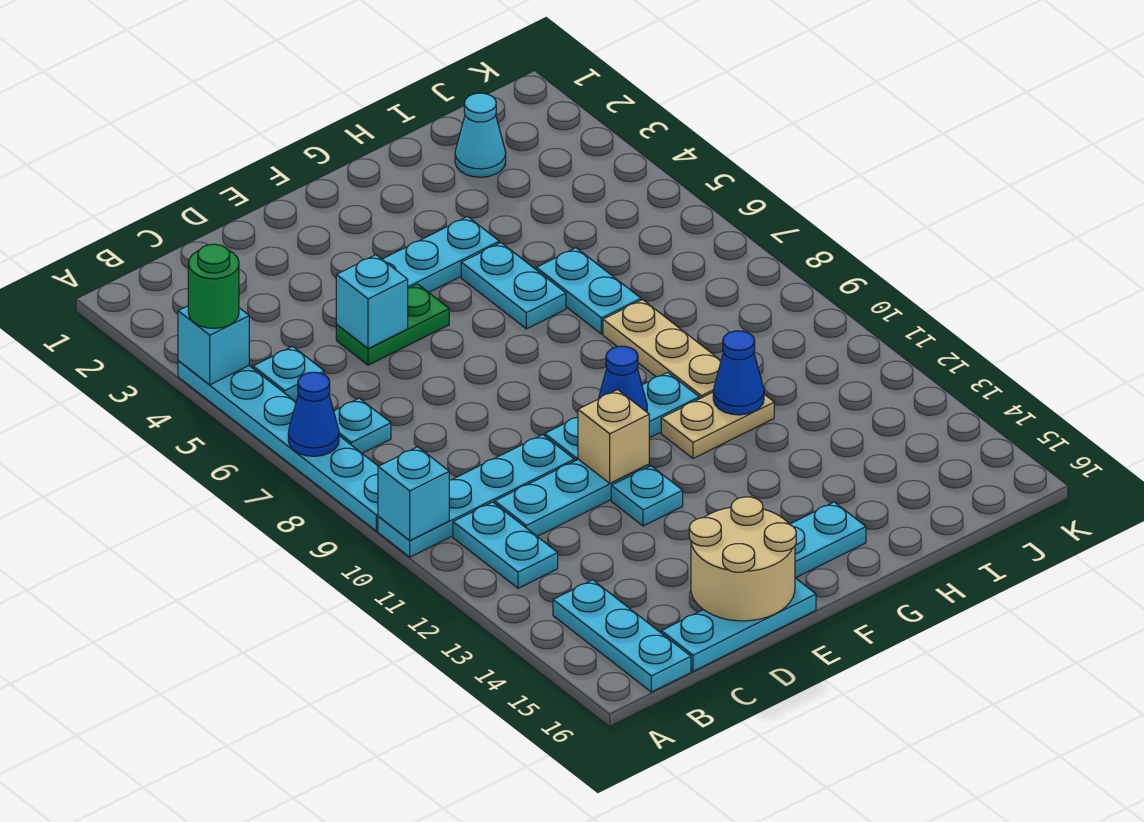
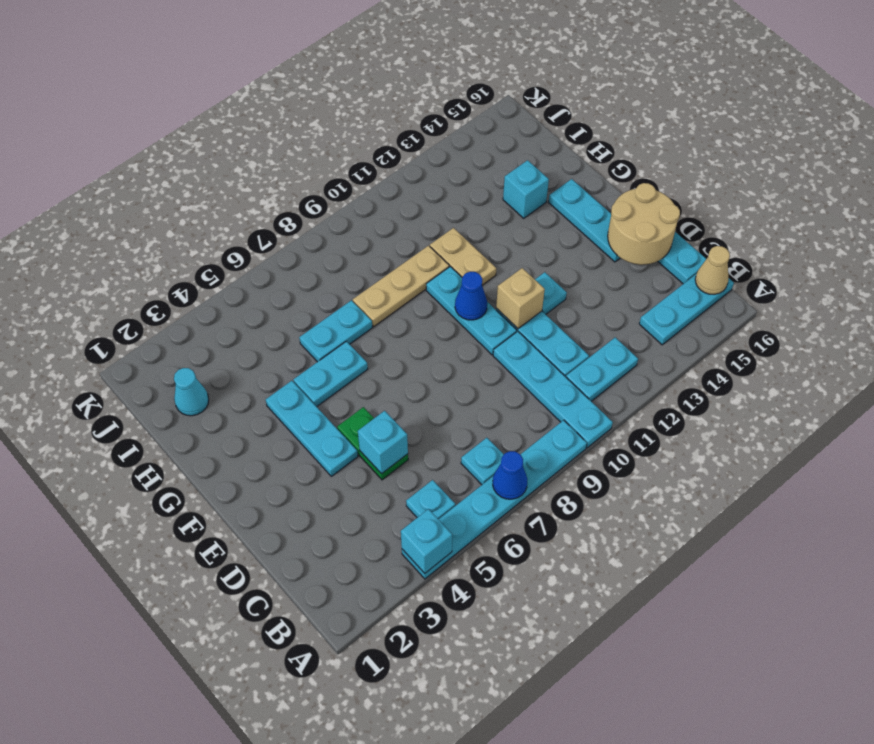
green round brick A4 level 3 -> none
cyan brick A10 level 2 -> cyan brick H14 level 1
none -> tan cone B16 level 2
blue cone H11 level 2 -> none

